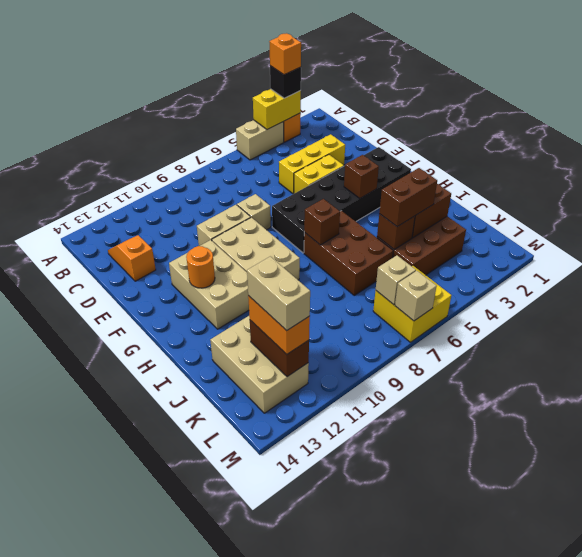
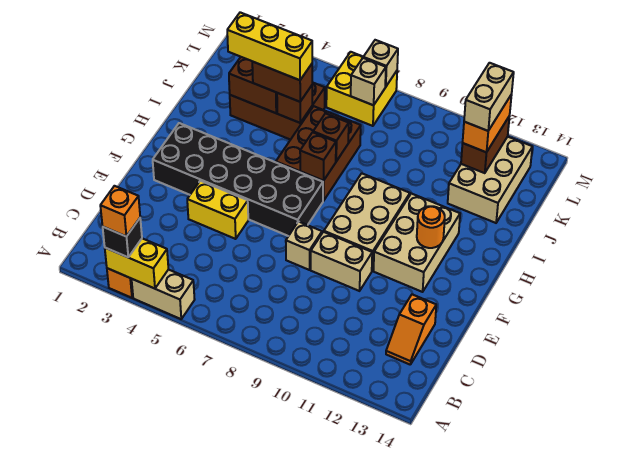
yellow brick D3:D5 level 1 -> yellow brick J3:J5 level 4
brown brick G4 level 2 -> brown brick I7 level 2

